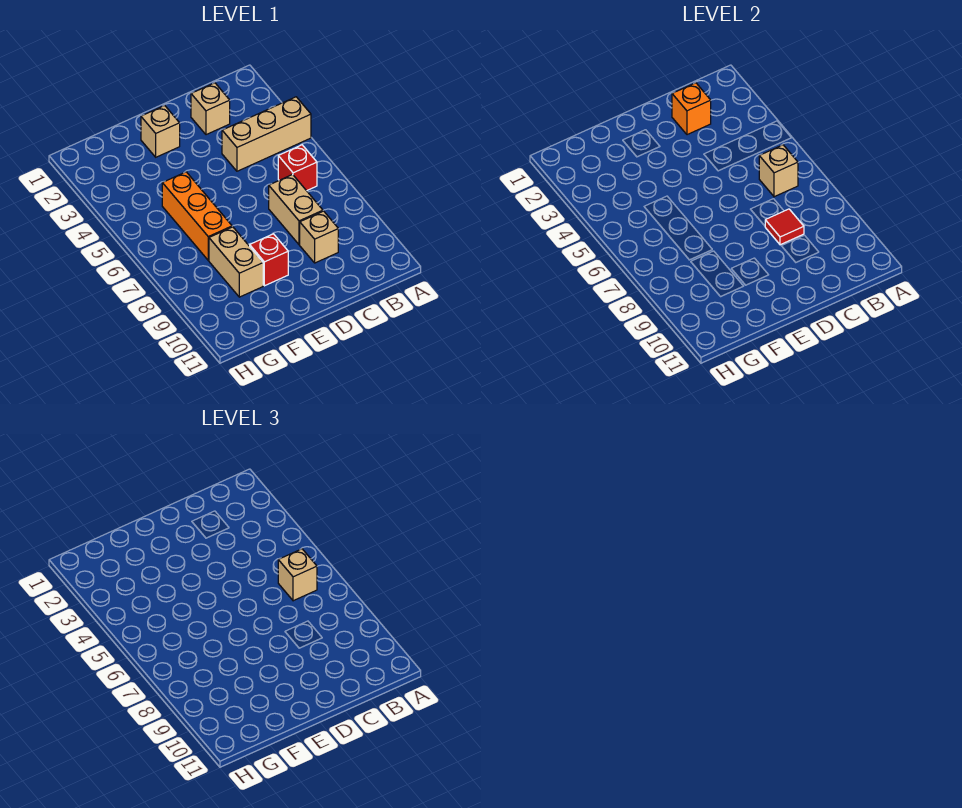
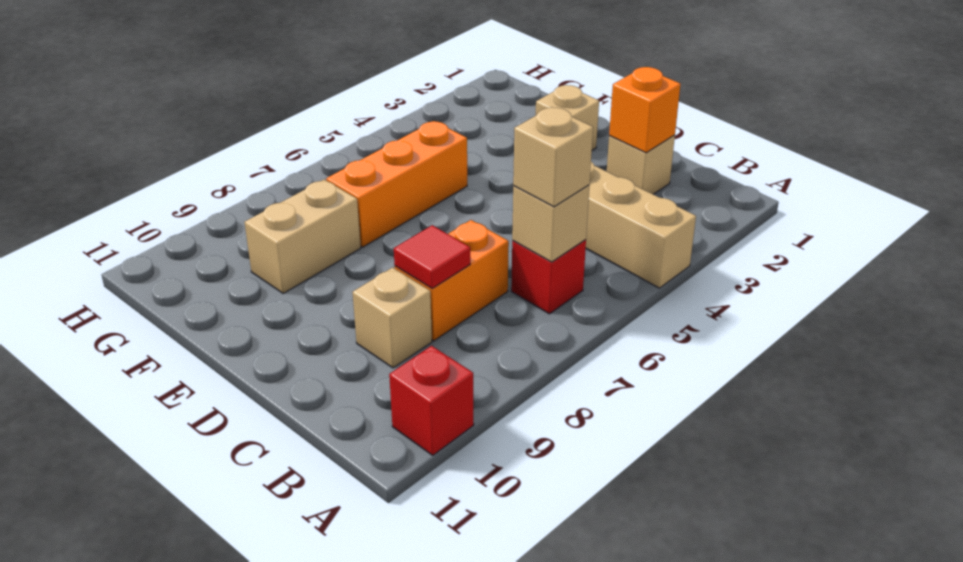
tan brick C7:C8 level 1 -> orange brick C7:C8 level 1
red brick E9 level 1 -> red brick A10 level 1

